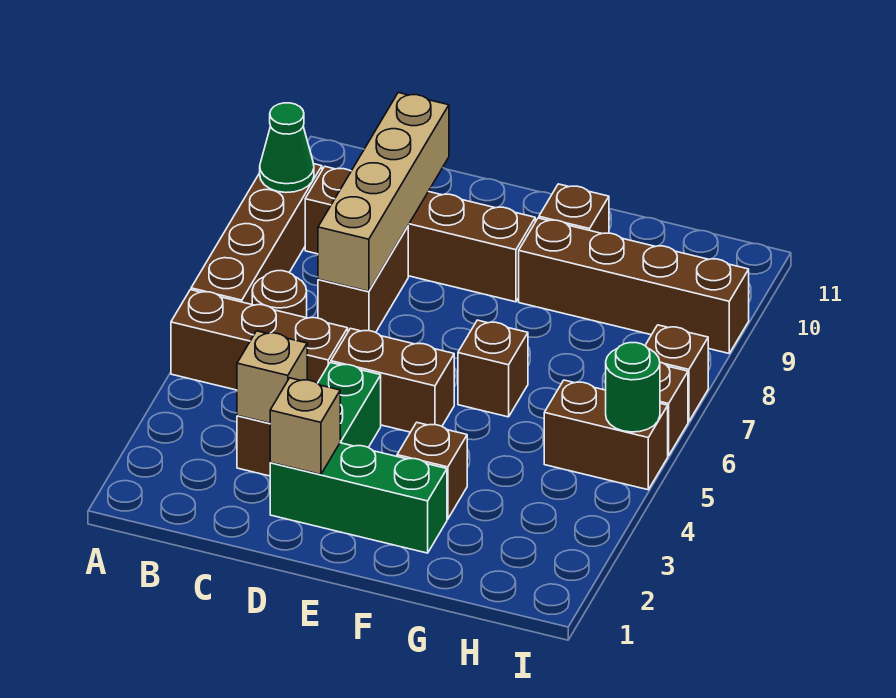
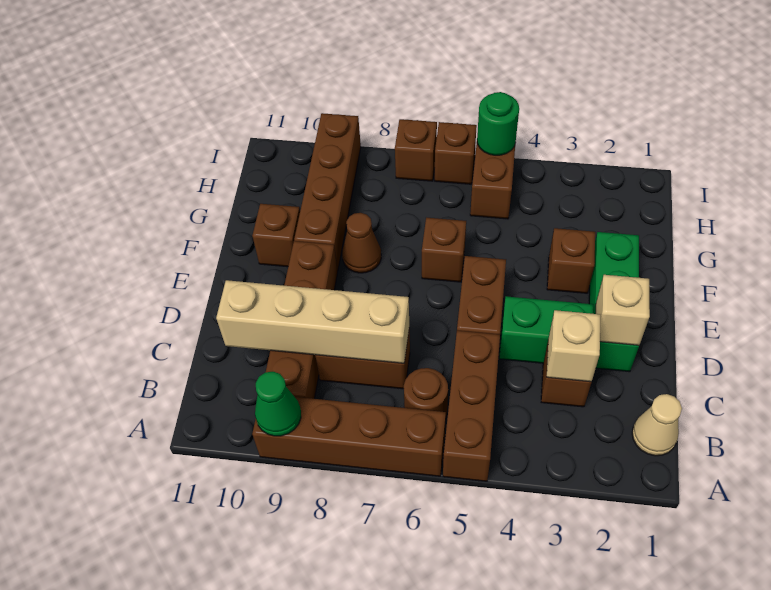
none -> tan cone B1 level 1
none -> brown cone F8 level 1

